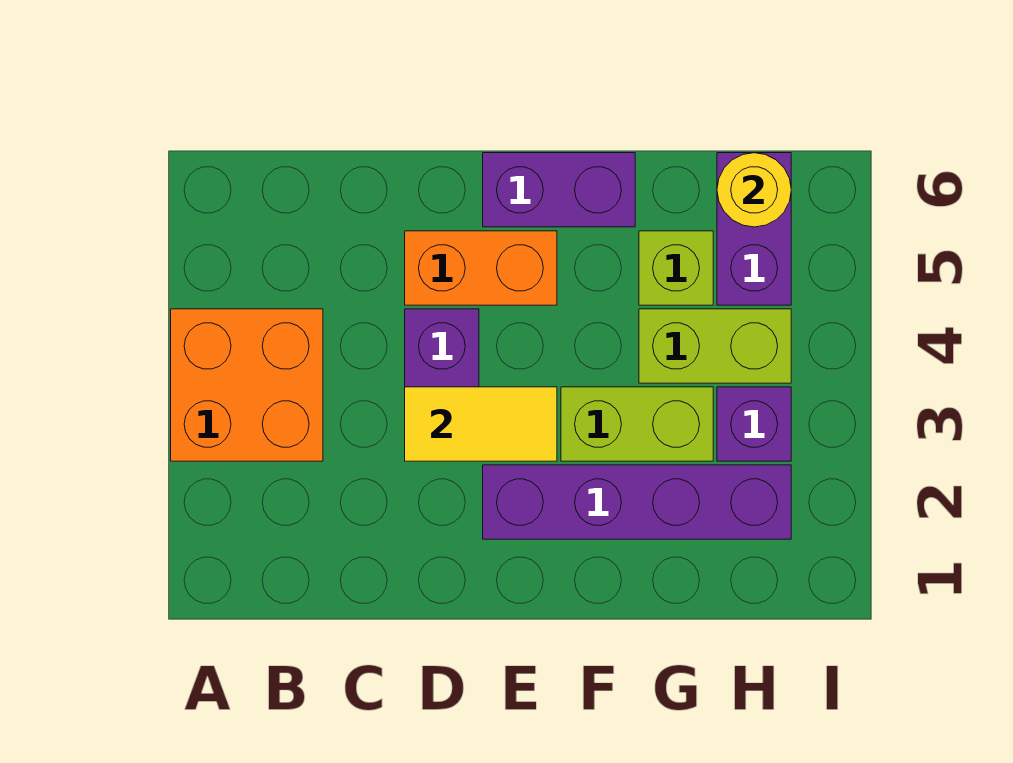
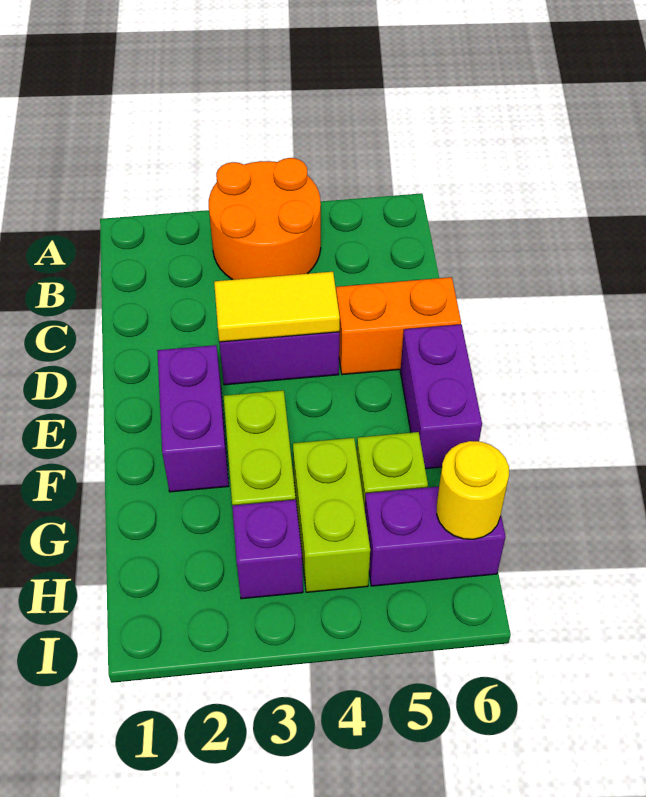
orange brick A3:B4 level 1 -> orange round brick A3:B4 level 1
yellow tile D3:E3 level 2 -> yellow tile D3:D4 level 2
orange brick D5:E5 level 1 -> orange brick D5:D6 level 1
purple brick E2:H2 level 1 -> purple brick E2:F2 level 1

